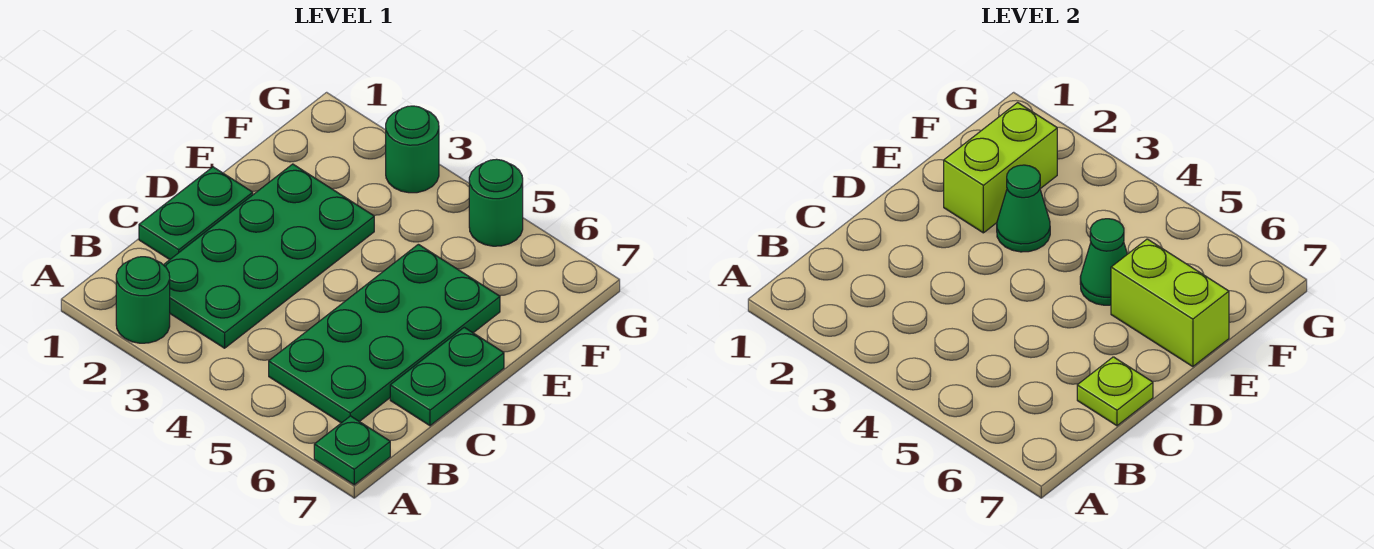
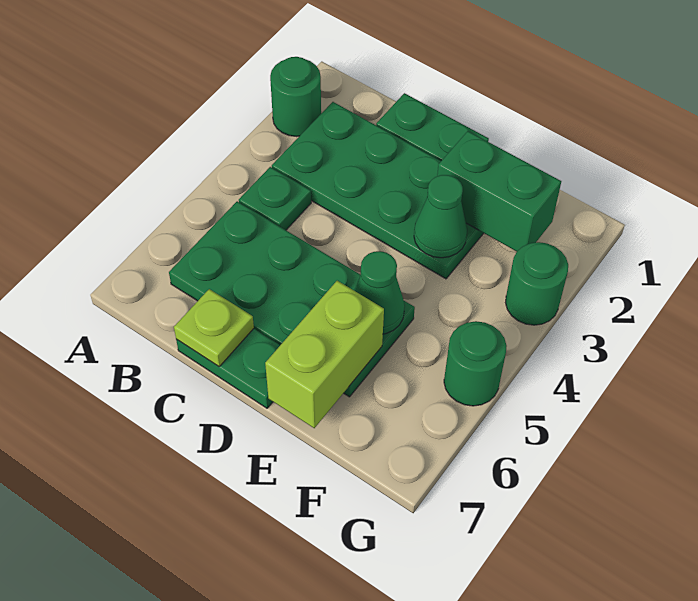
green plate A7 level 1 -> green plate B4 level 1
lime brick E2:F2 level 2 -> green brick E2:F2 level 2

